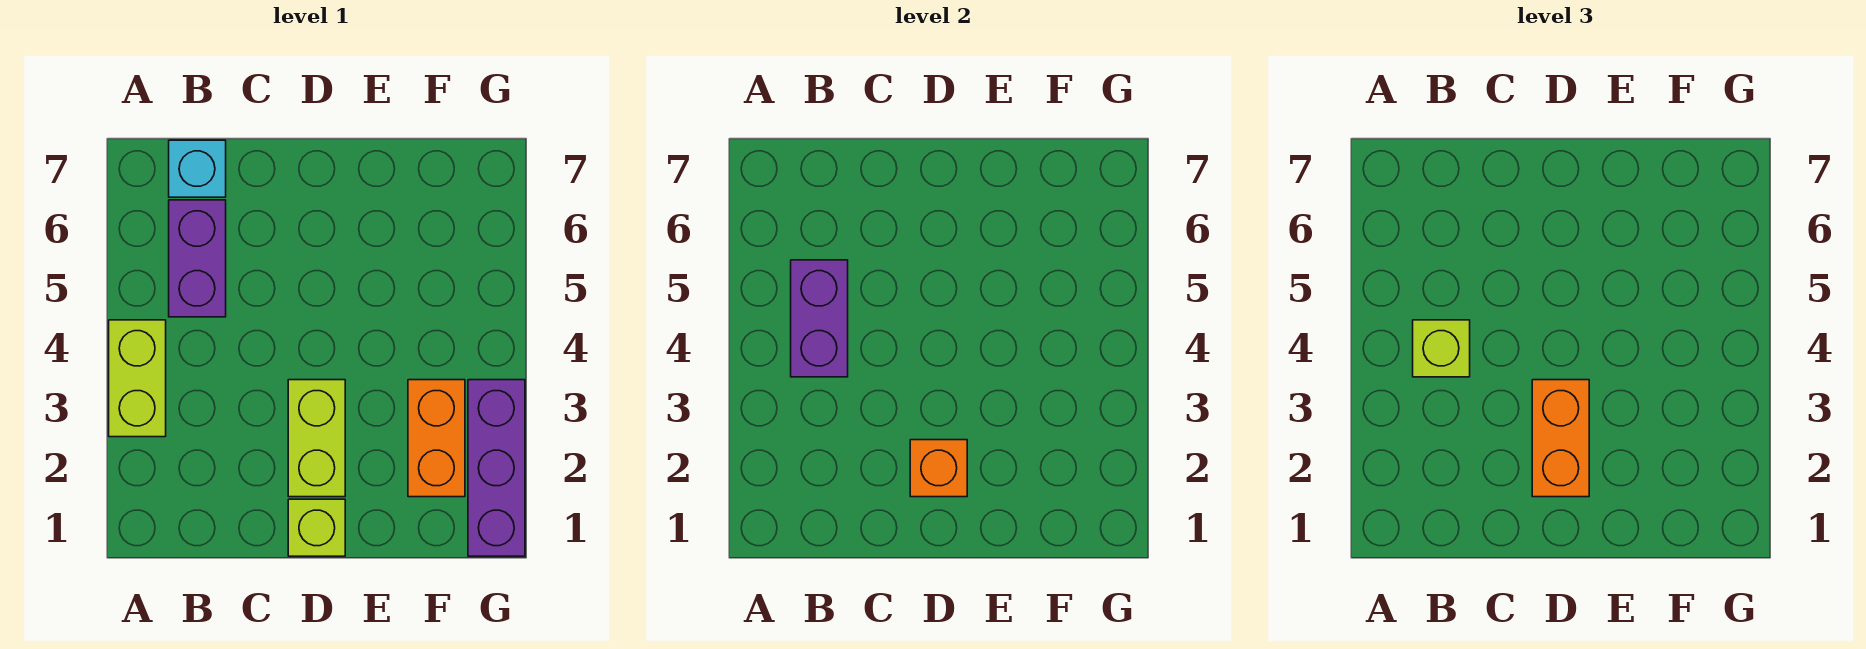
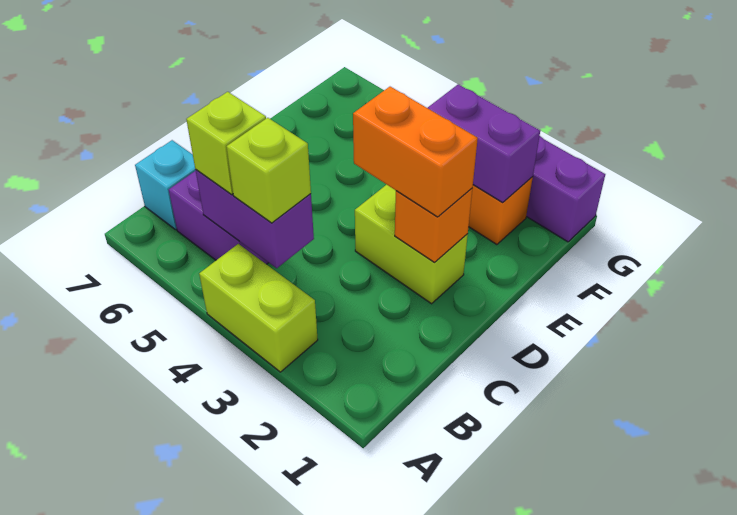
lime brick D1 level 1 -> lime brick B5 level 3
none -> purple brick F2:F3 level 2

